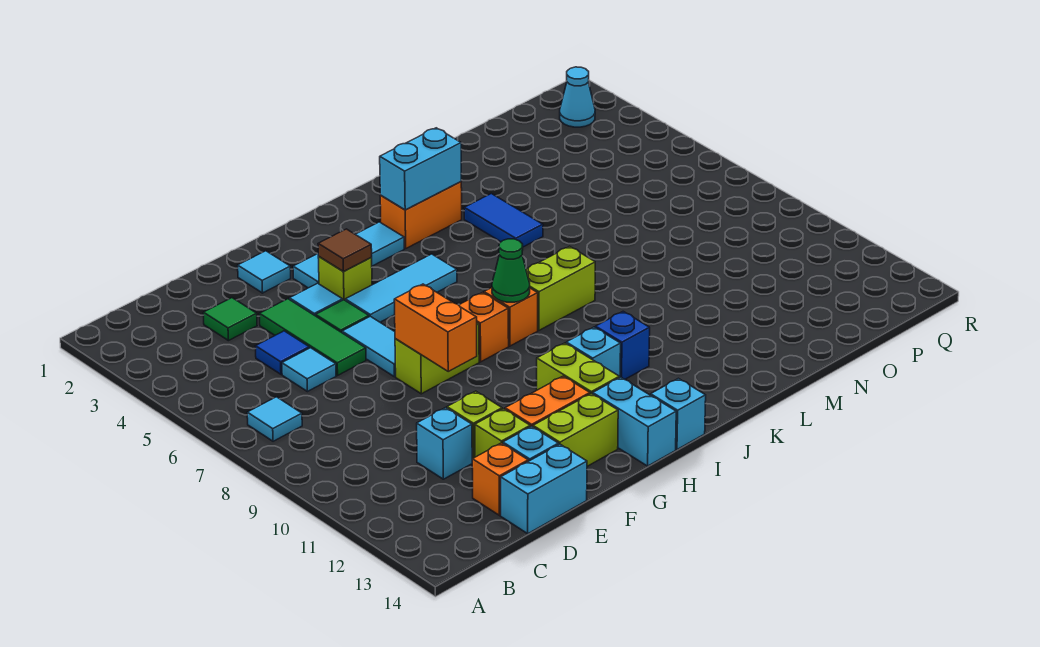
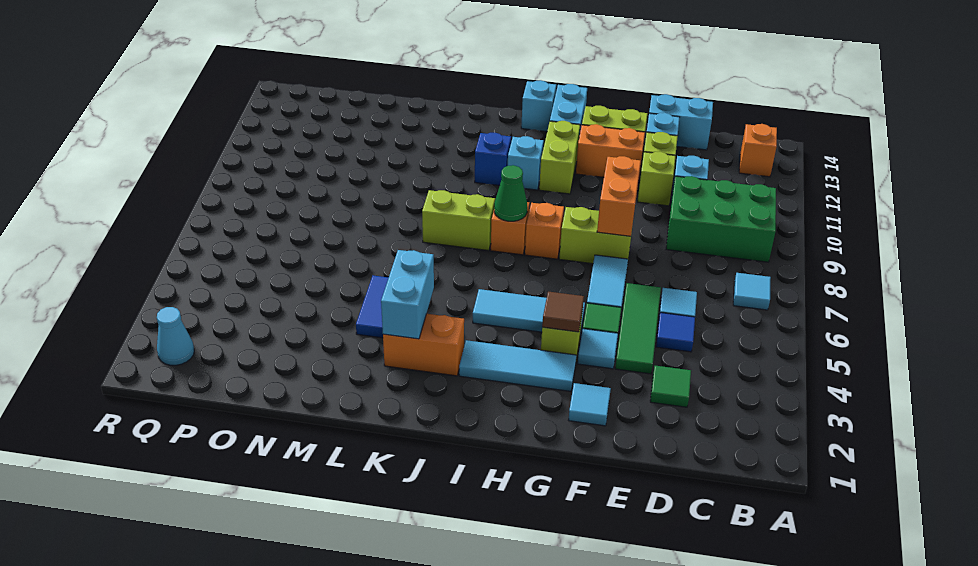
none -> green brick B9:D10 level 1
orange brick D13 level 1 -> orange brick B13 level 1
cyan brick J3:K3 level 2 -> cyan brick K3:K4 level 2

